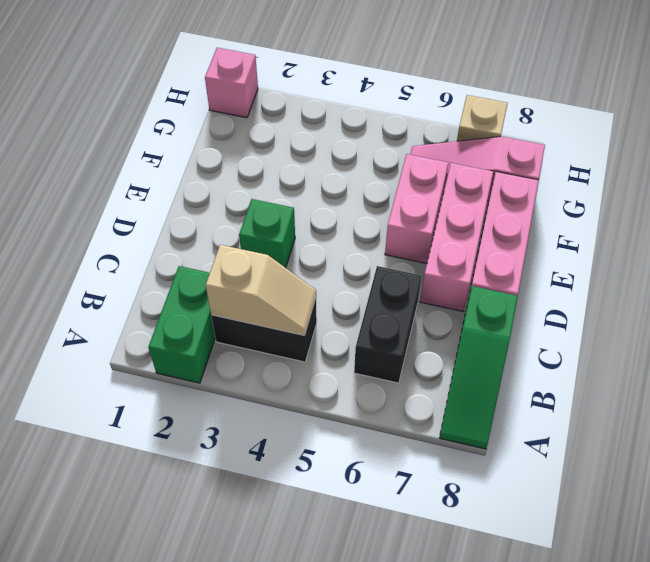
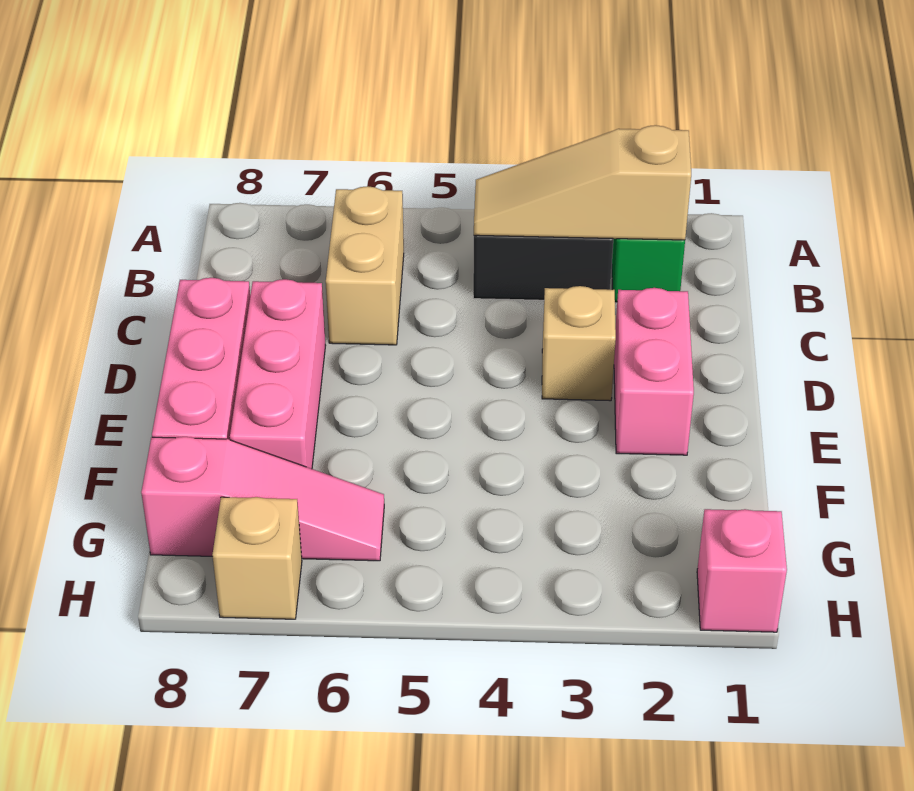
green slope A8:C8 level 1 top C -> none
tan slope B3:B4 level 2 top 3 -> tan slope B2:B4 level 2 top 2
black brick B6:C6 level 1 -> tan brick B6:C6 level 1
green brick D3 level 1 -> tan brick D3 level 1
pink brick E6:F6 level 1 -> pink brick D2:E2 level 1

